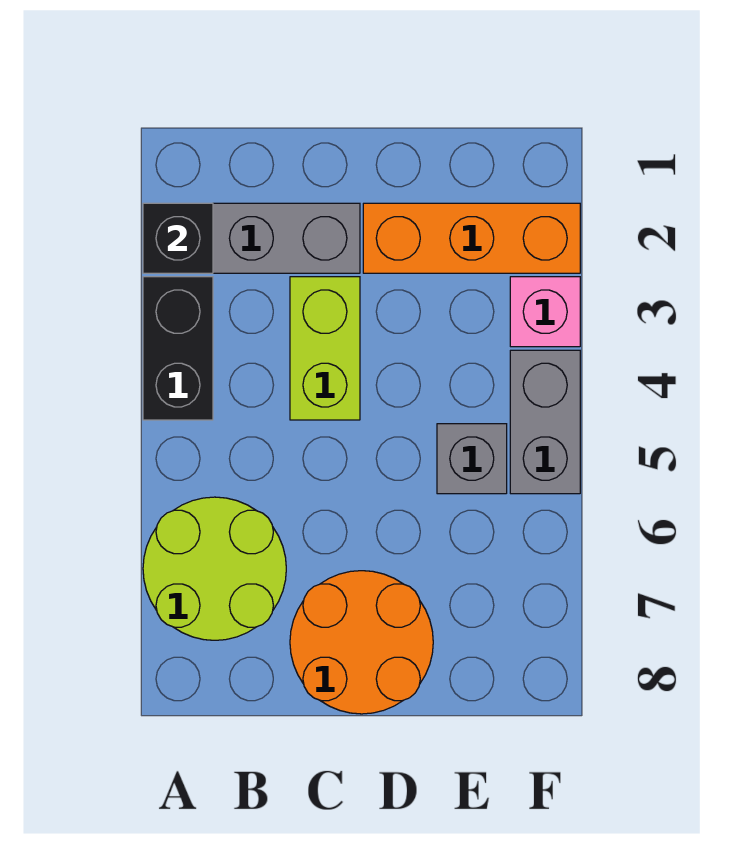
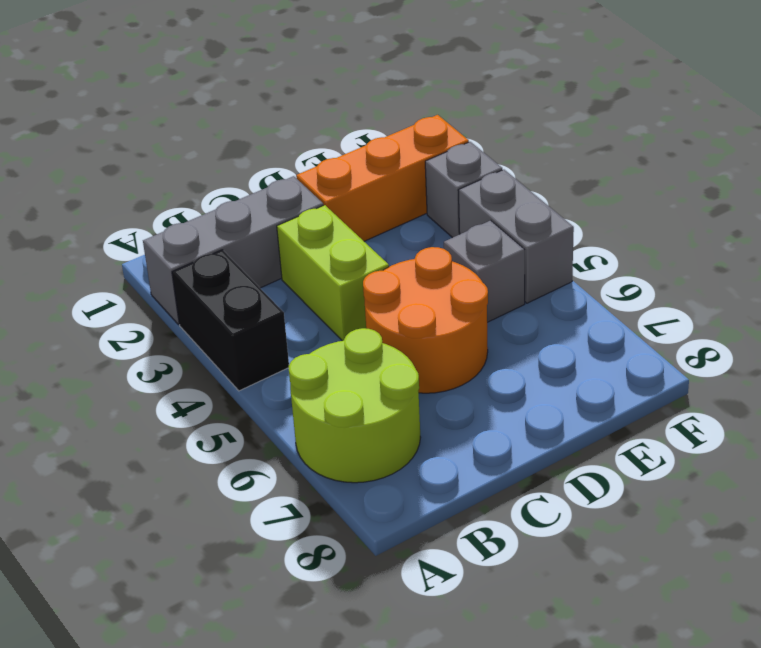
black brick A2 level 2 -> none
orange round brick C7:D8 level 1 -> orange round brick C5:D6 level 1
pink brick F3 level 1 -> grey brick F3 level 1

